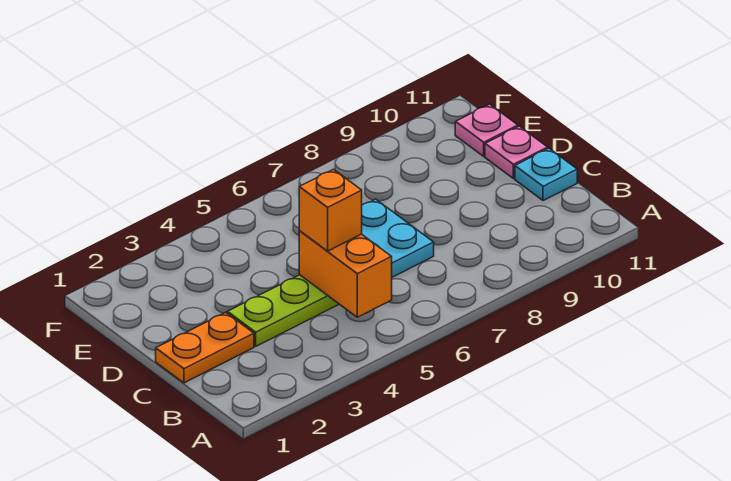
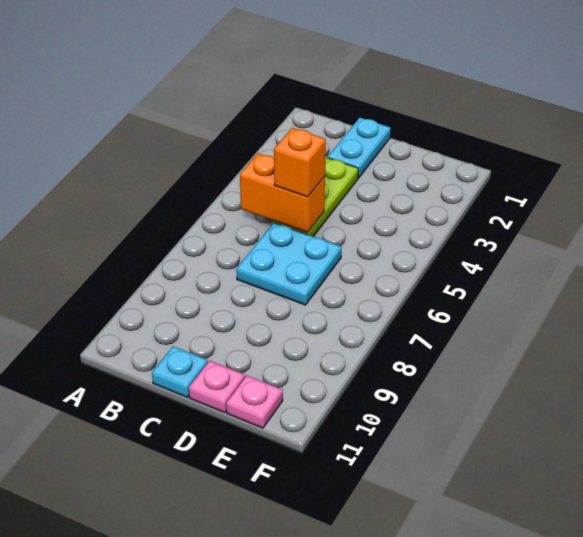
orange plate C1:C2 level 1 -> cyan plate C1:C2 level 1

